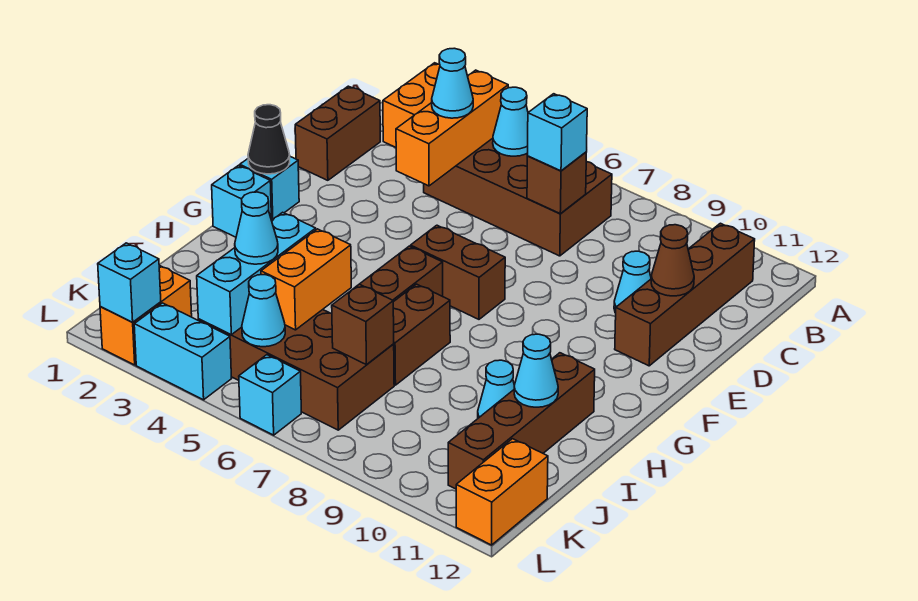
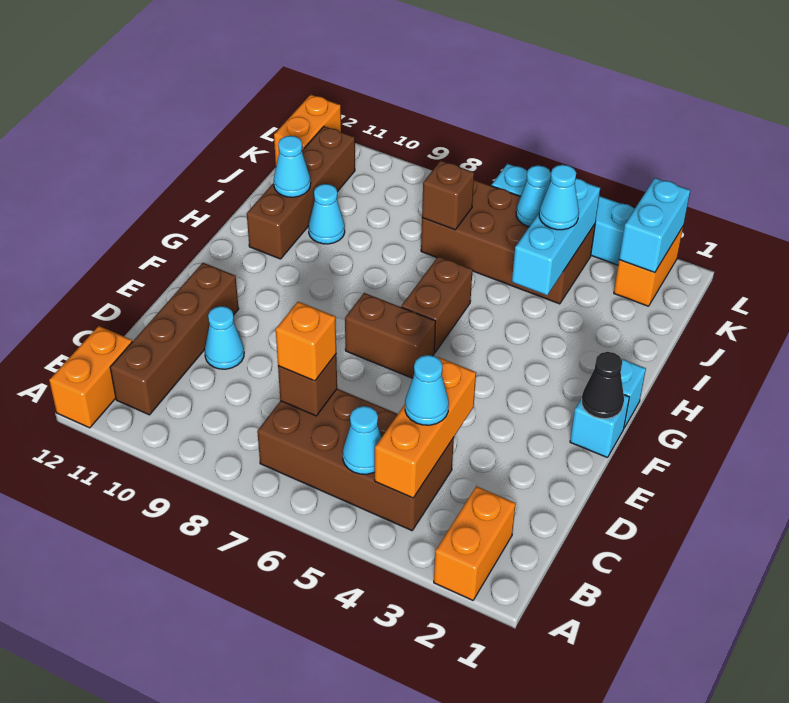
brown brick C1:D1 level 1 -> none
cyan brick C7 level 3 -> orange brick C7 level 3
brown cone D11 level 2 -> none
brown brick H7:I7 level 1 -> none
orange brick I5:J5 level 2 -> orange brick A12:B12 level 1
cyan brick L2 level 2 -> cyan brick K2:L2 level 2

